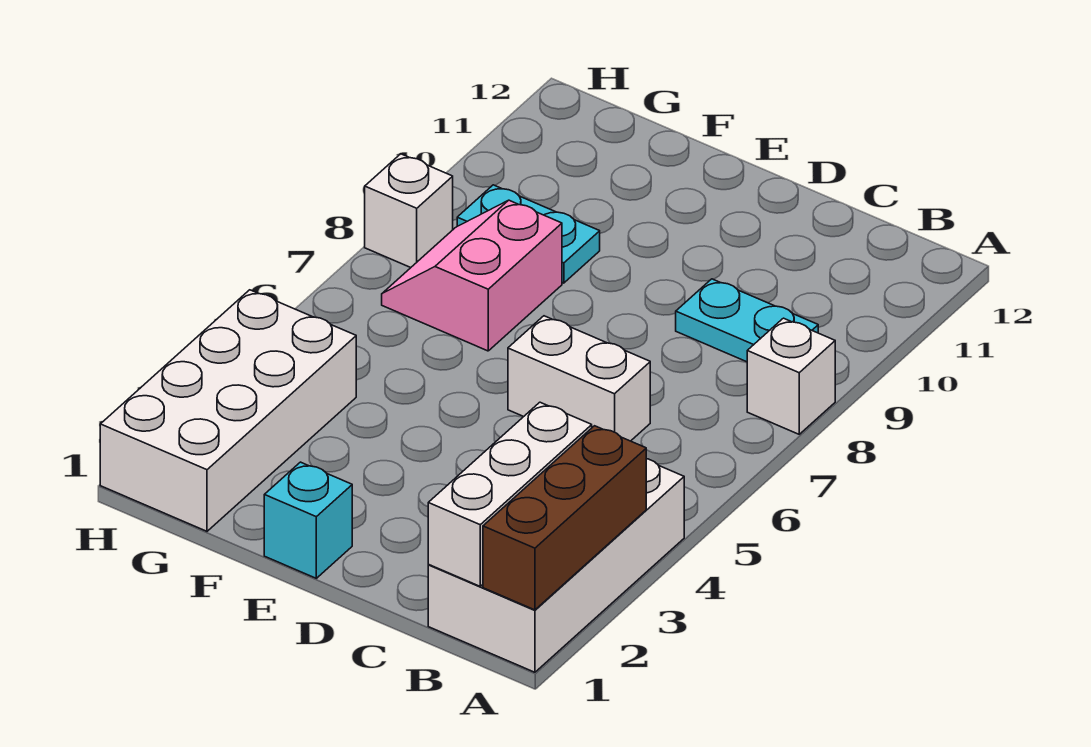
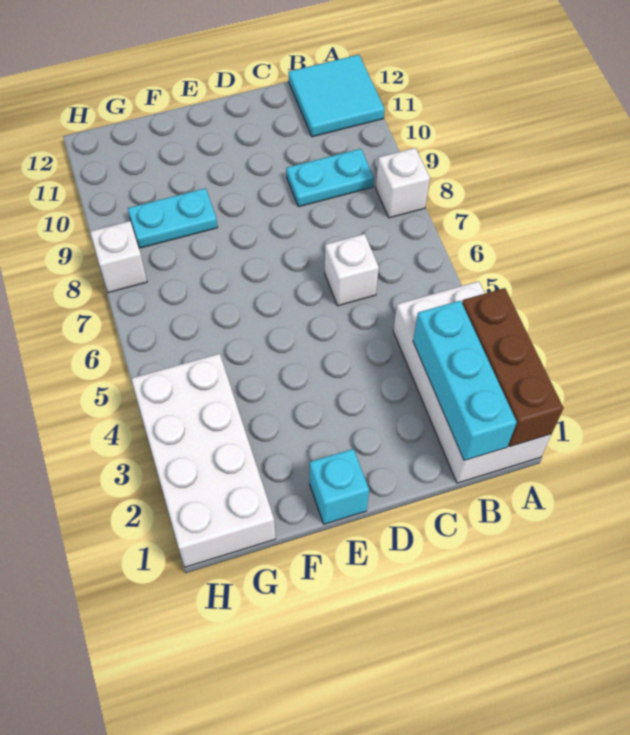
none -> cyan tile A11:B12 level 1
white brick B1:B3 level 2 -> cyan brick B1:B3 level 2
white brick C6:D6 level 1 -> white brick C6 level 1
pink slope F7:G8 level 1 top F -> none

